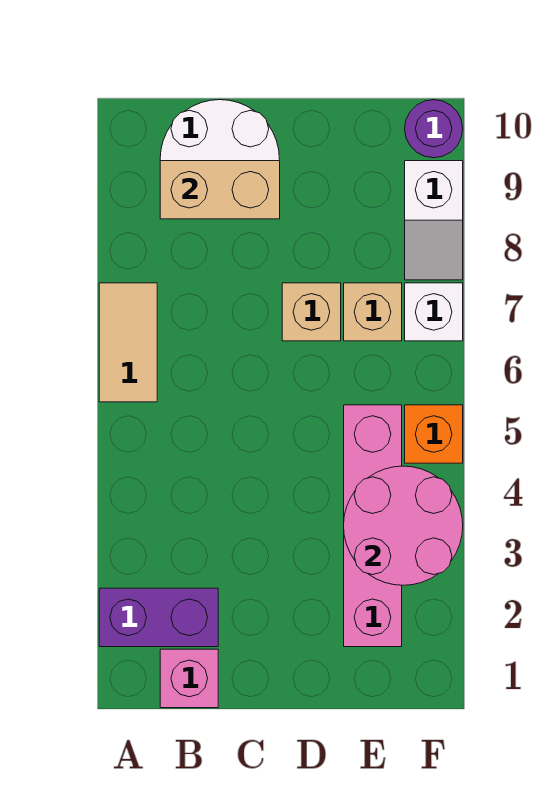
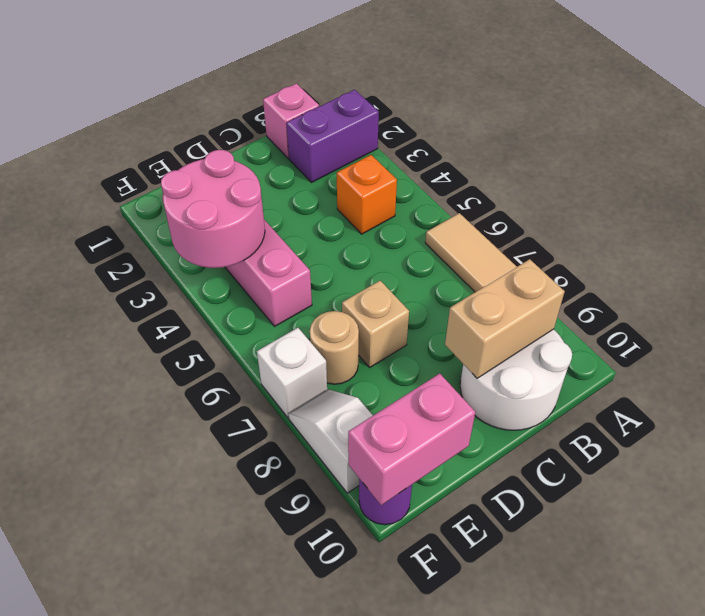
tan brick E7 level 1 -> tan round brick E7 level 1
none -> pink brick E10:F10 level 2
orange brick F5 level 1 -> orange brick B4 level 1

